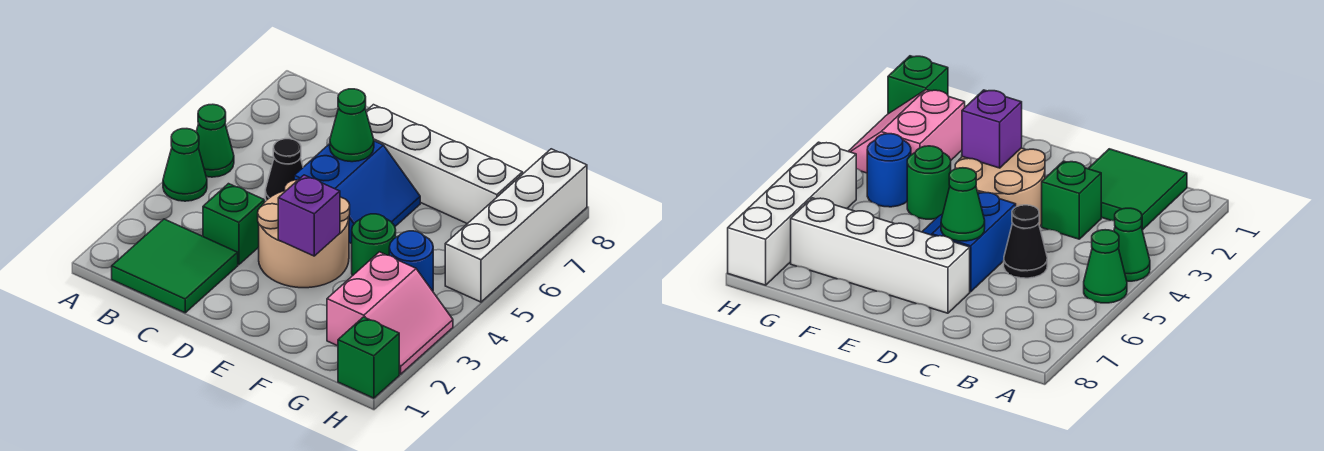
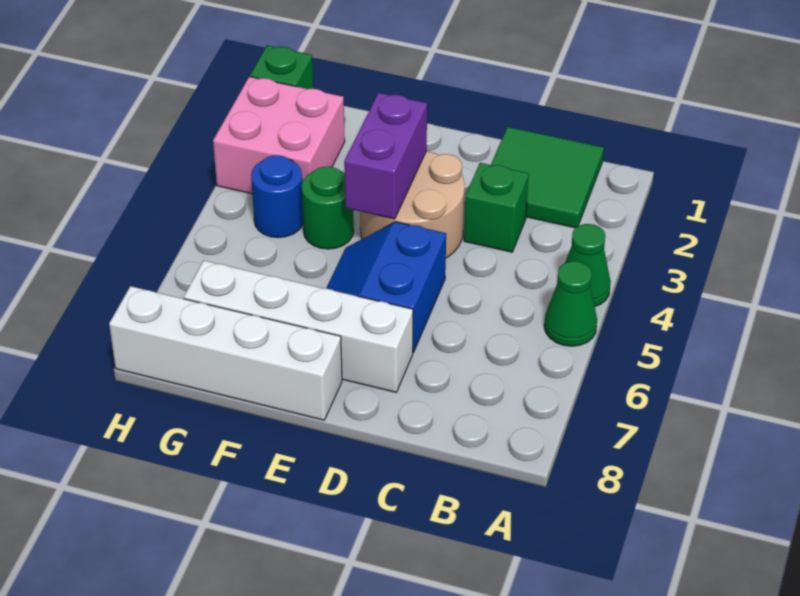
black cone C5 level 1 -> none
green cone D6 level 2 -> none
purple brick E3 level 2 -> purple brick E3:E4 level 2
pink slope G2:H3 level 1 top G -> pink brick G2:H3 level 1
white brick H5:H8 level 1 -> white brick E8:H8 level 1

